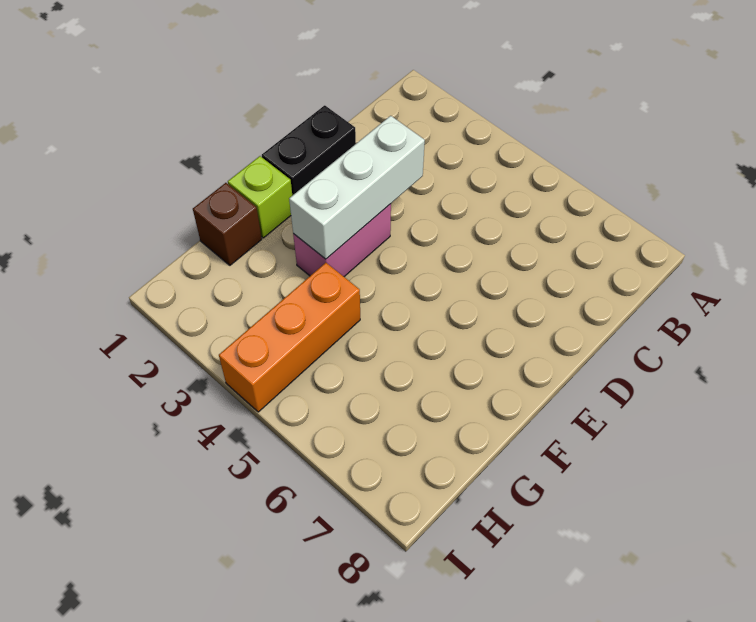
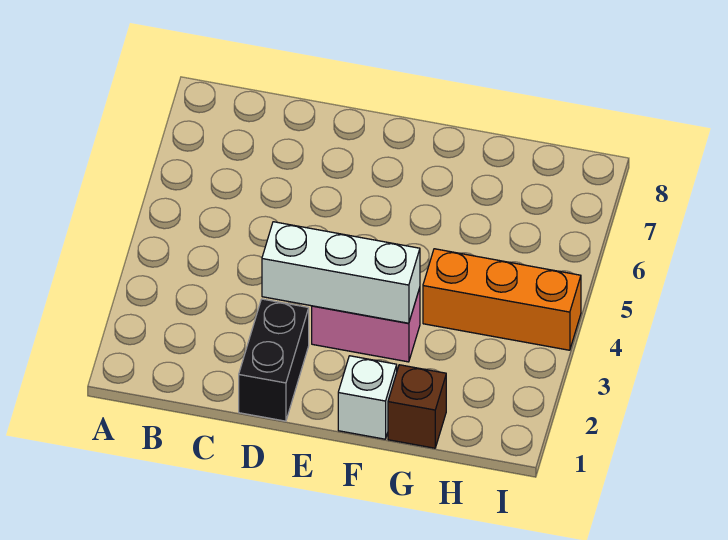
black brick D1:E1 level 1 -> black brick D1:D2 level 1
lime brick F1 level 1 -> white brick F1 level 1

